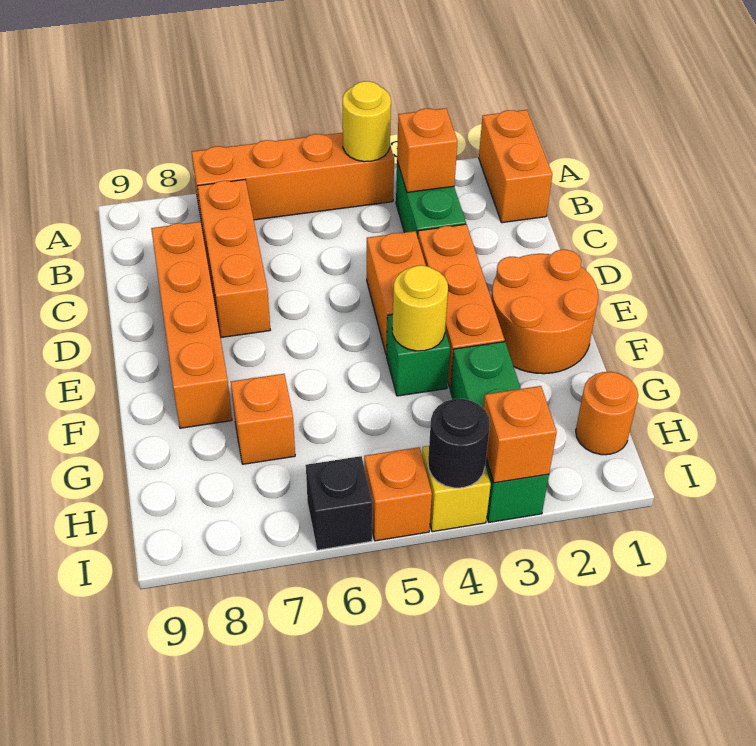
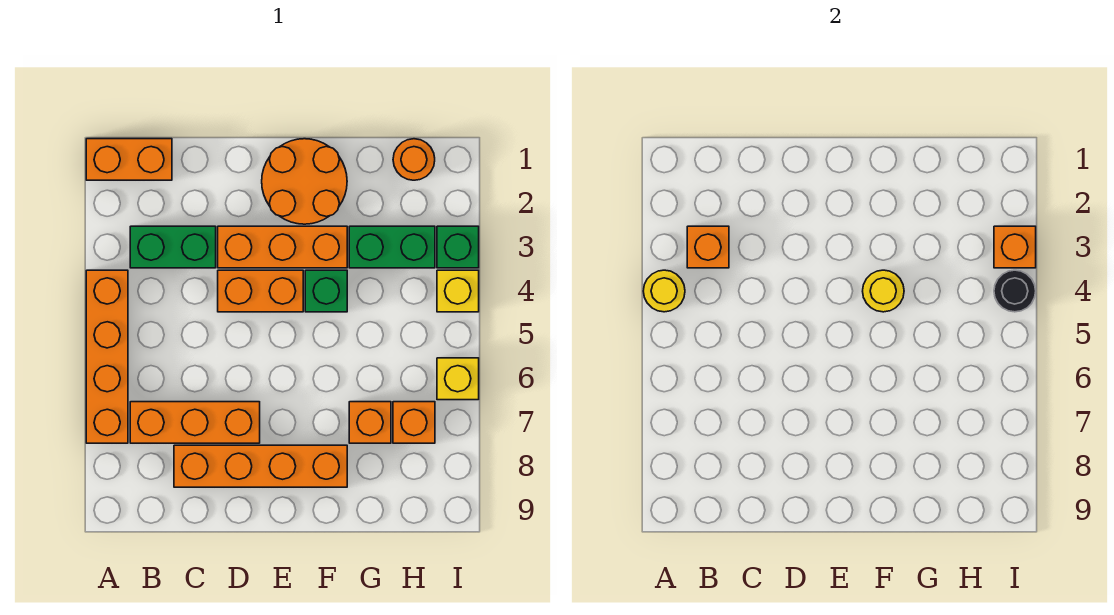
orange brick I5 level 1 -> orange brick H7 level 1
black brick I6 level 1 -> yellow brick I6 level 1

